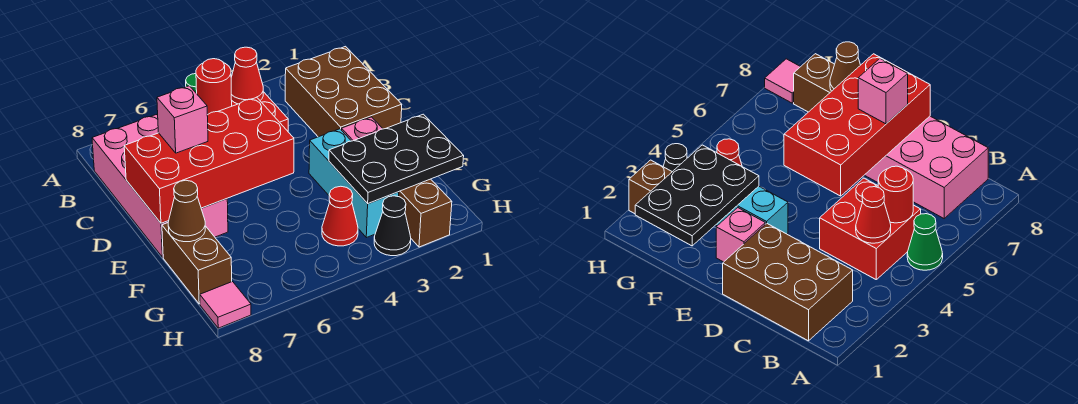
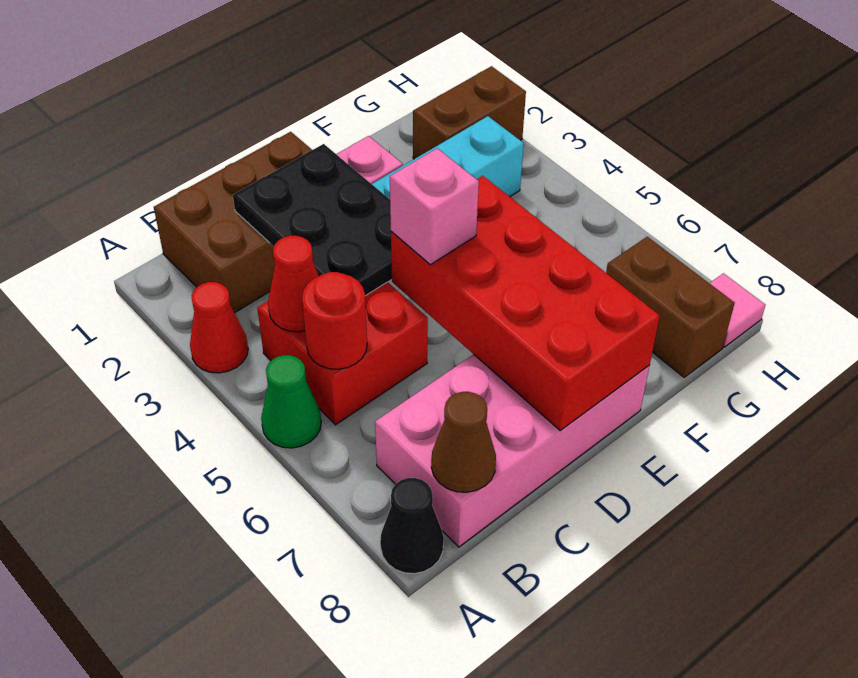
pink brick D7 level 3 -> pink brick D5 level 3
black plate F1:G3 level 2 -> black plate C2:D4 level 2
brown brick F8:G8 level 1 -> brown brick G7:G8 level 1
brown cone F8 level 2 -> brown cone B8 level 2
red cone G4 level 1 -> red cone A3 level 1
black cone H3 level 1 -> black cone A8 level 1

